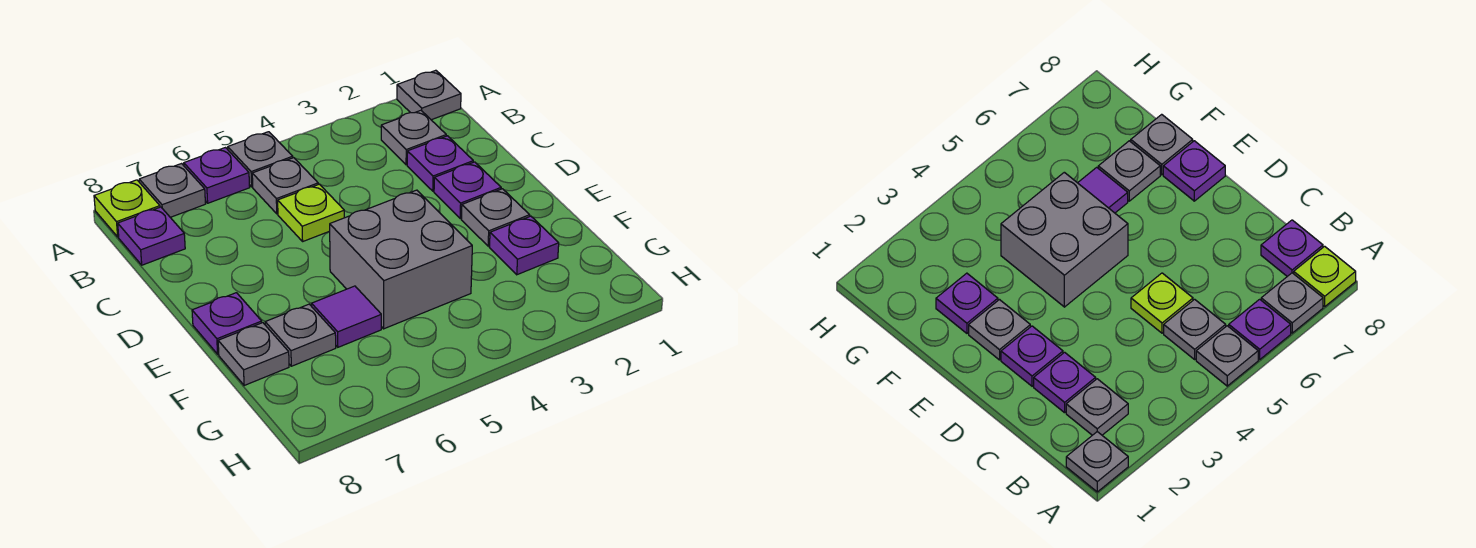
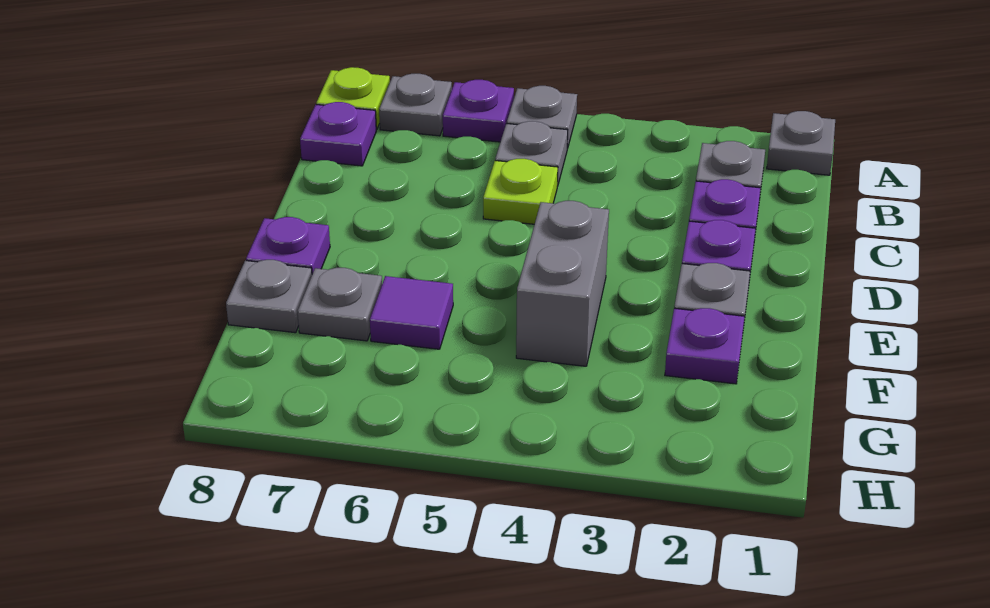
grey brick E4:F5 level 1 -> grey brick E4:F4 level 1

